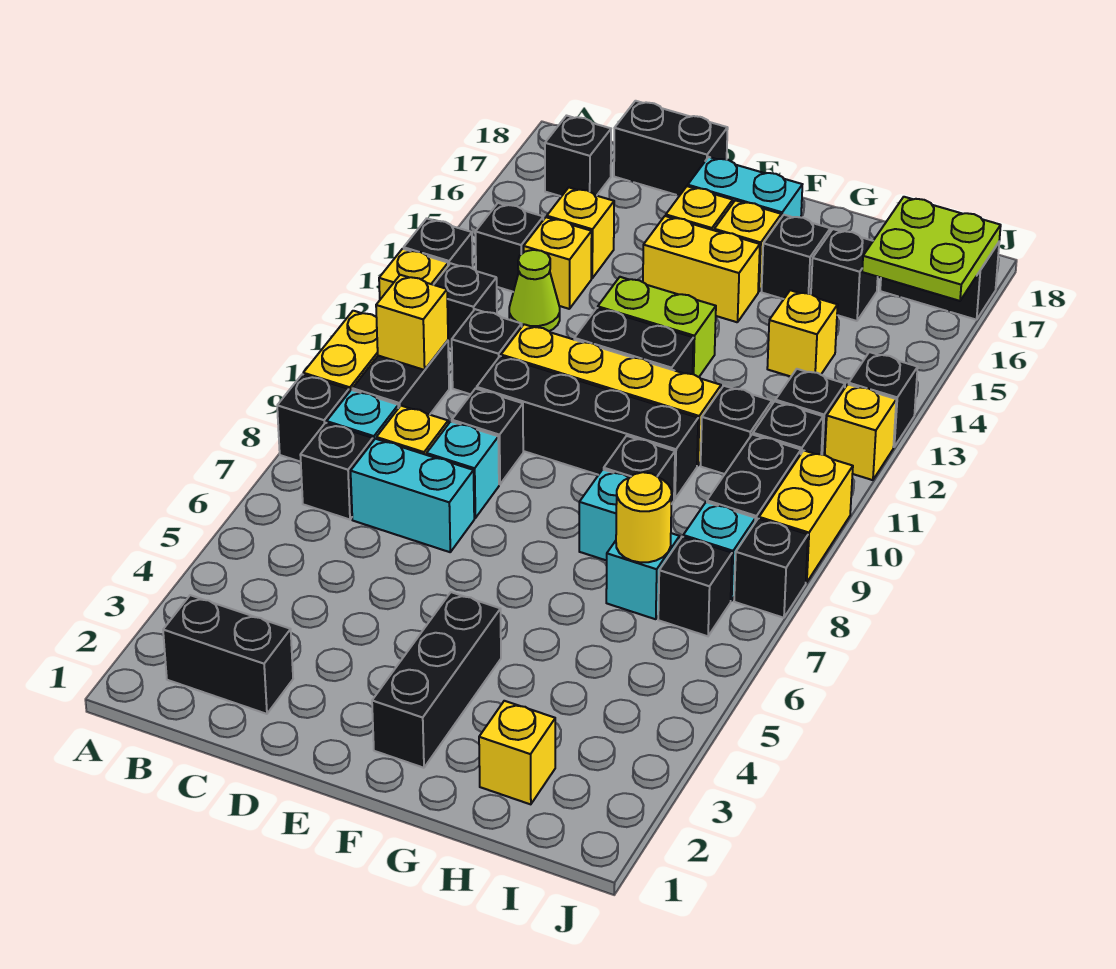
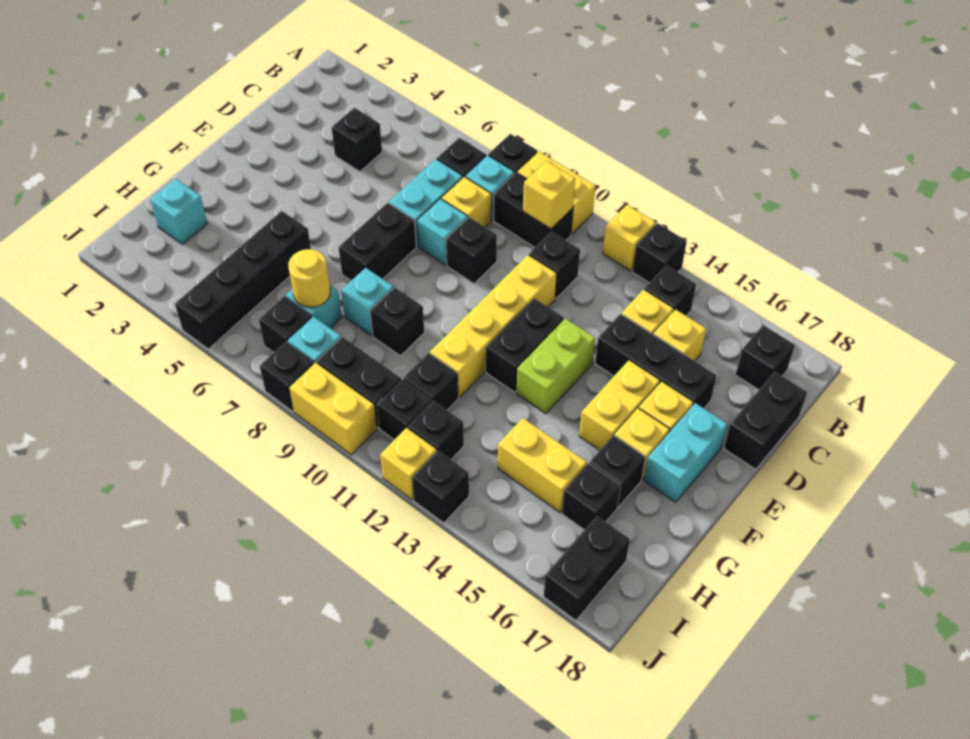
black brick B2:C2 level 1 -> black brick E7:F7 level 1
black brick B12 level 1 -> black brick C4 level 1
lime cone C13 level 1 -> none
black brick D10:G10 level 1 -> black brick G5:J5 level 1
black brick F2:F4 level 1 -> black brick D14:D16 level 1
yellow brick H2 level 1 -> cyan brick H2 level 1
yellow brick H14 level 1 -> yellow brick H14:H15 level 1
lime plate I16:J17 level 2 -> none

